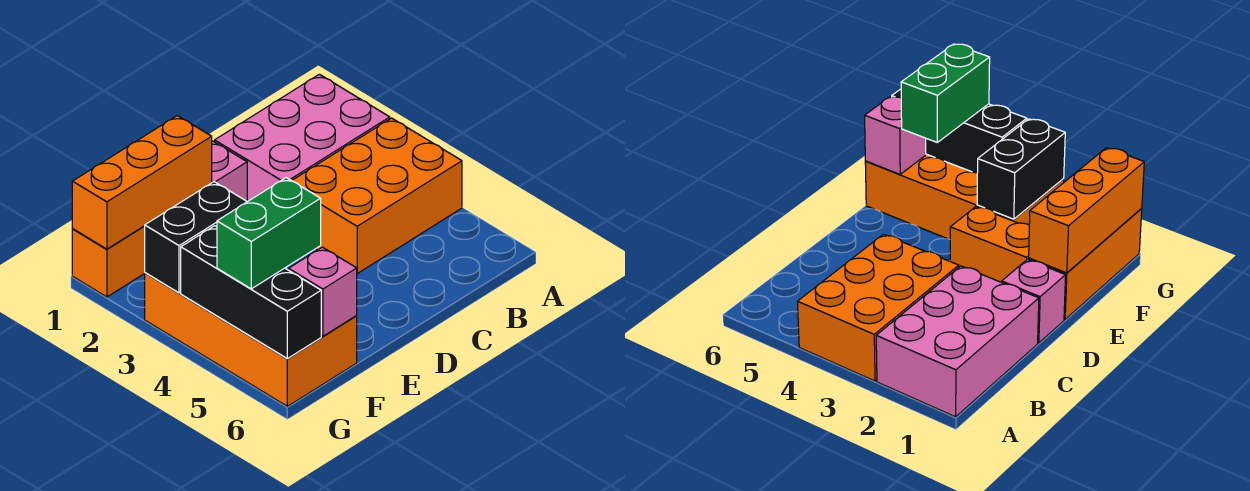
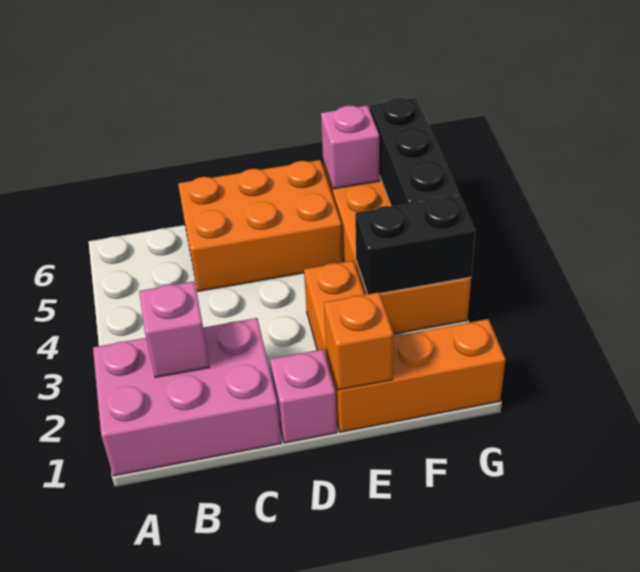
orange brick A3:C4 level 1 -> orange brick C5:E6 level 1
none -> pink brick B2 level 2
orange brick E1:G1 level 2 -> orange brick E1 level 2
green brick F5:G5 level 3 -> none

